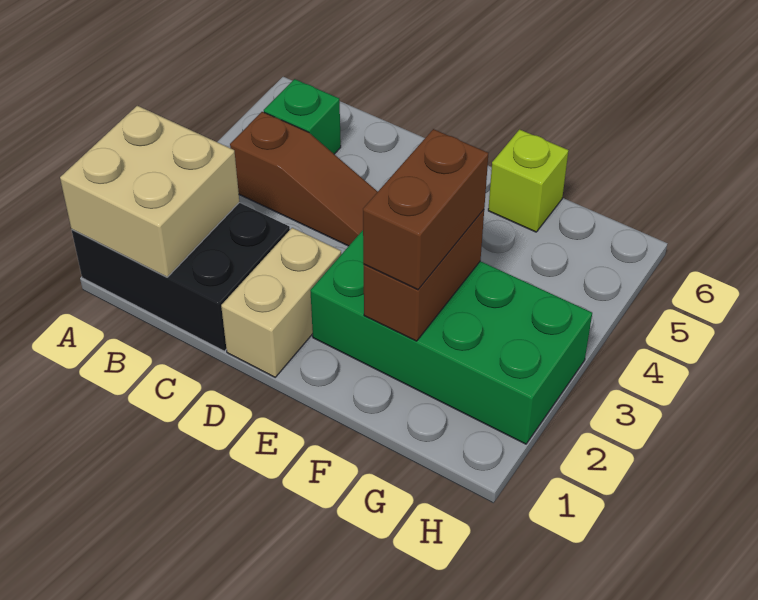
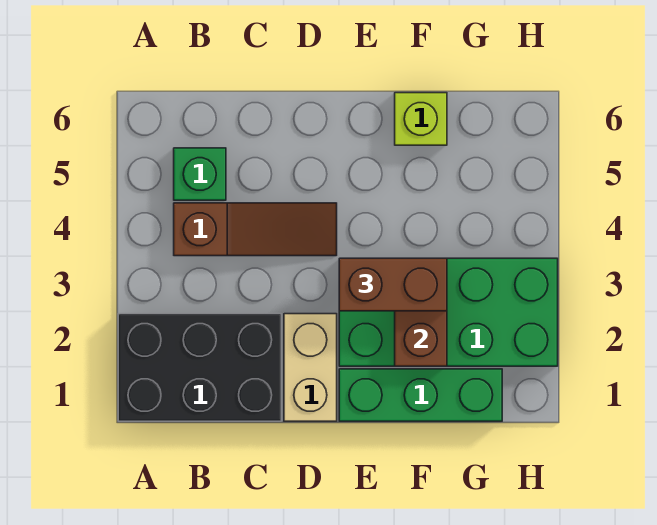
tan brick A1:B2 level 2 -> none
none -> green brick E1:G1 level 1
brown brick F2:F3 level 3 -> brown brick E3:F3 level 3

